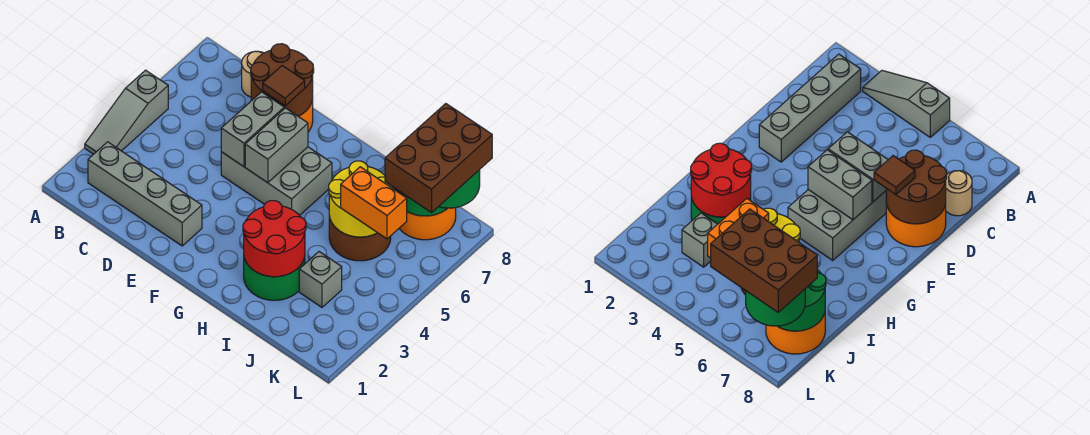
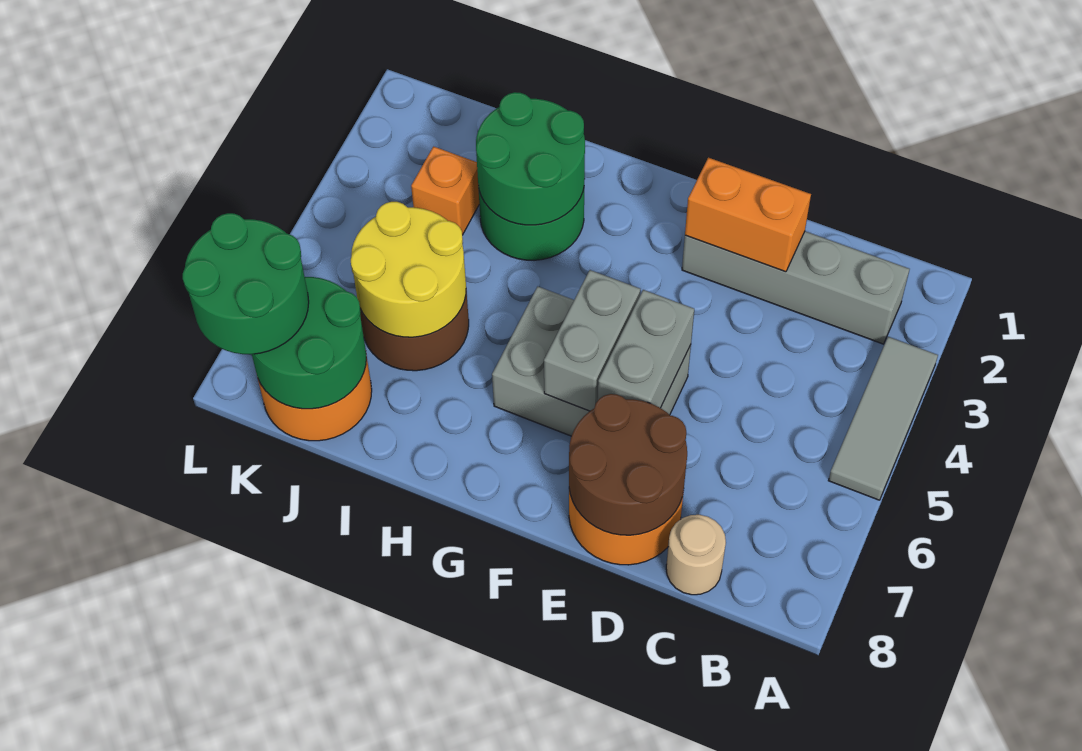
grey slope A3:A5 level 1 top 5 -> grey tile A3:A5 level 1
brown tile E7 level 3 -> none
red round brick H2:I3 level 2 -> green round brick H2:I3 level 2
grey brick J3 level 1 -> orange brick J3 level 1
orange brick J5:K5 level 3 -> orange brick D2:E2 level 2
brown brick K6:L8 level 4 -> none

